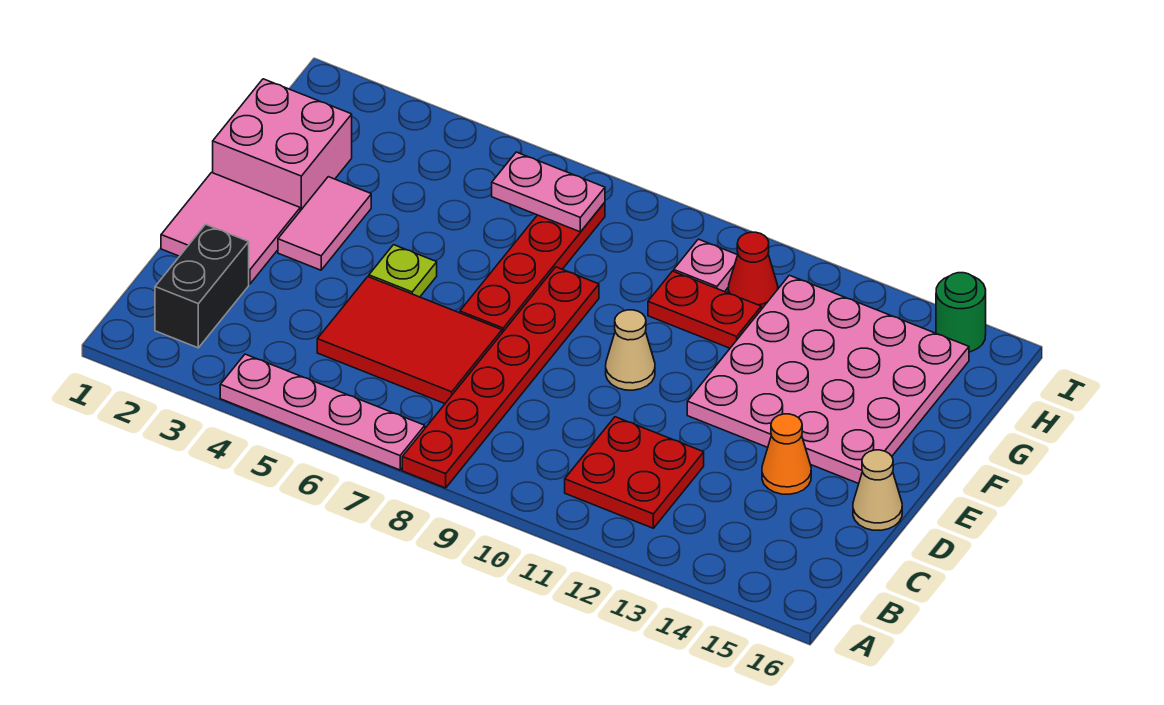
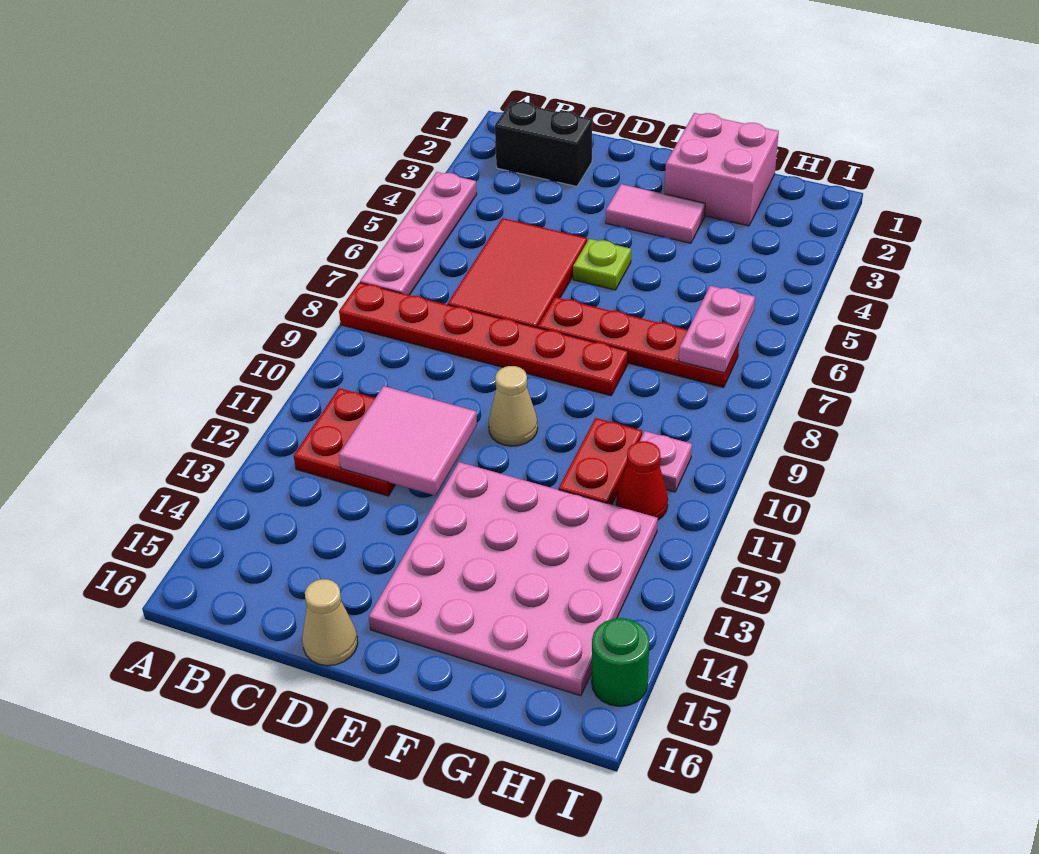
pink tile D1:E2 level 1 -> pink tile C11:D12 level 2
orange cone D14 level 1 -> none

